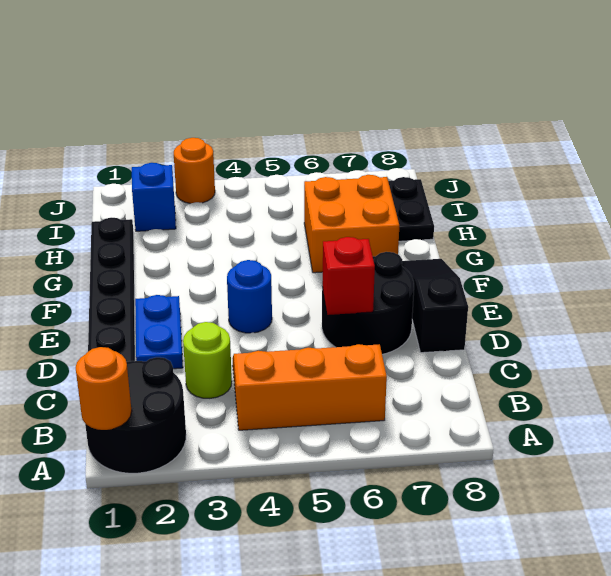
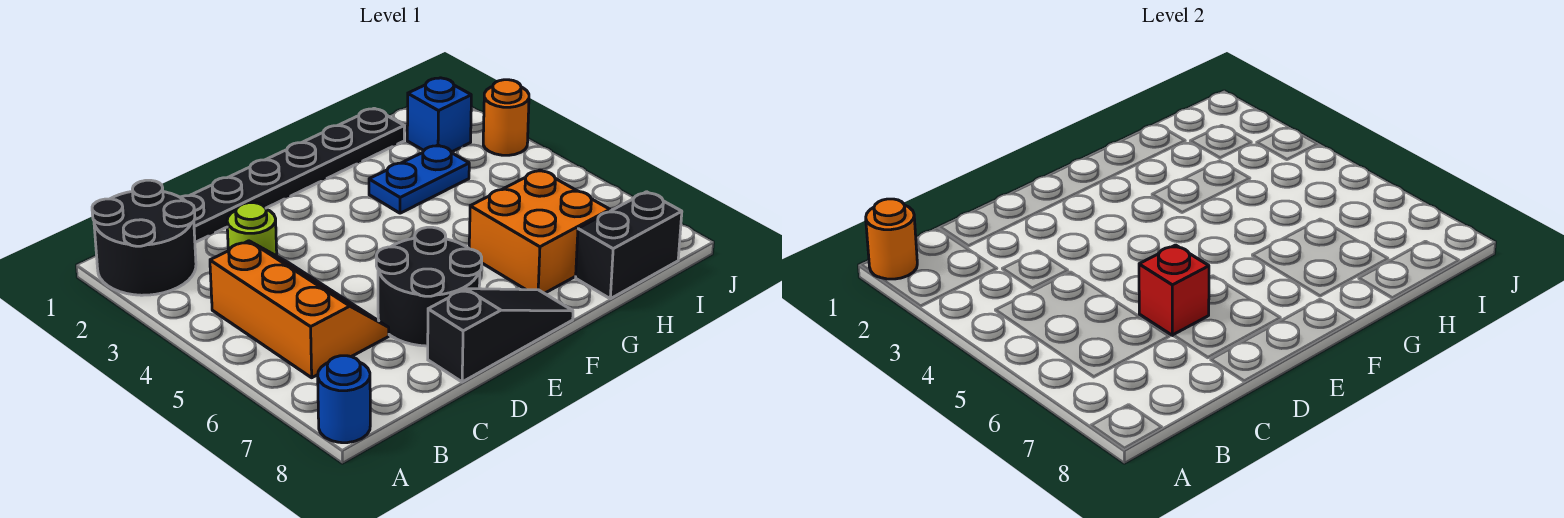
blue plate D2:E2 level 1 -> blue plate G3:H3 level 1
blue round brick E4 level 1 -> blue round brick A8 level 1
black plate H8:I8 level 1 -> black brick H8:I8 level 1

